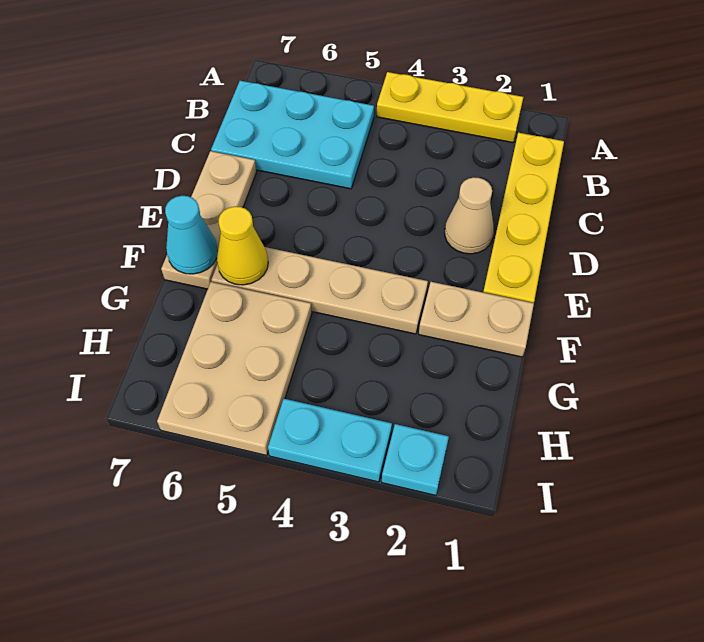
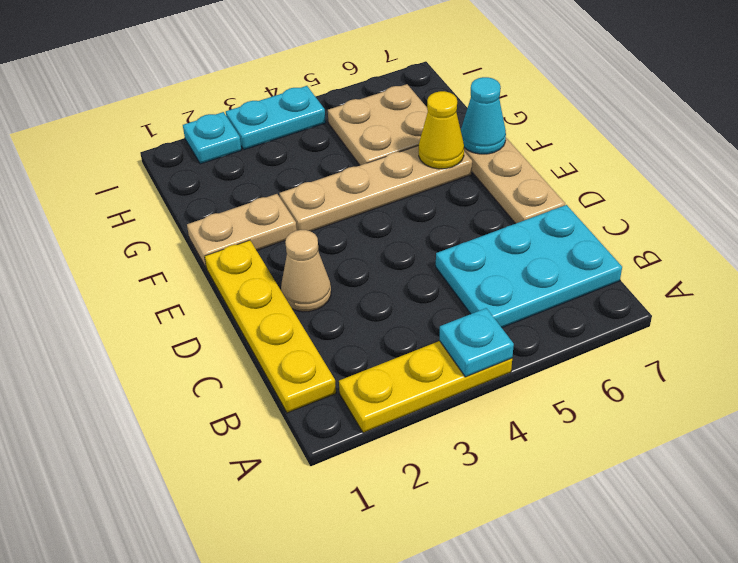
none -> cyan plate A4 level 2
tan plate G5:I6 level 1 -> tan plate G5:H6 level 1

